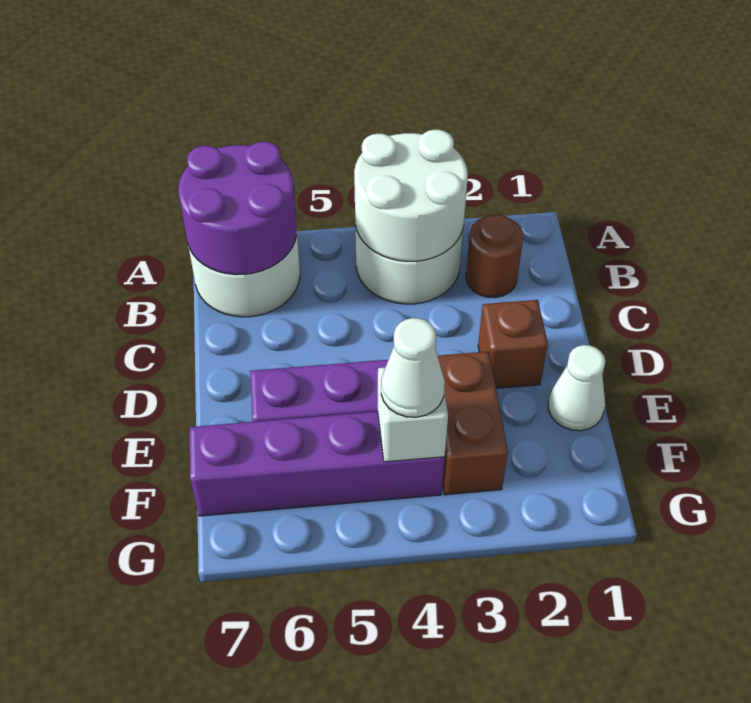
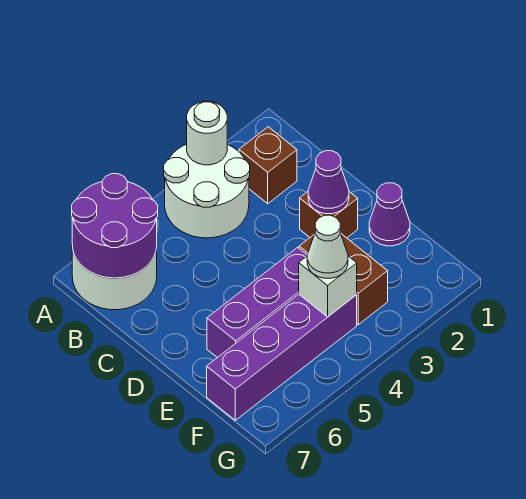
white round brick A3:B4 level 2 -> white round brick A3 level 2
brown round brick B2 level 1 -> brown brick B2 level 1
none -> purple cone D2 level 2
white cone E1 level 1 -> purple cone E1 level 1

